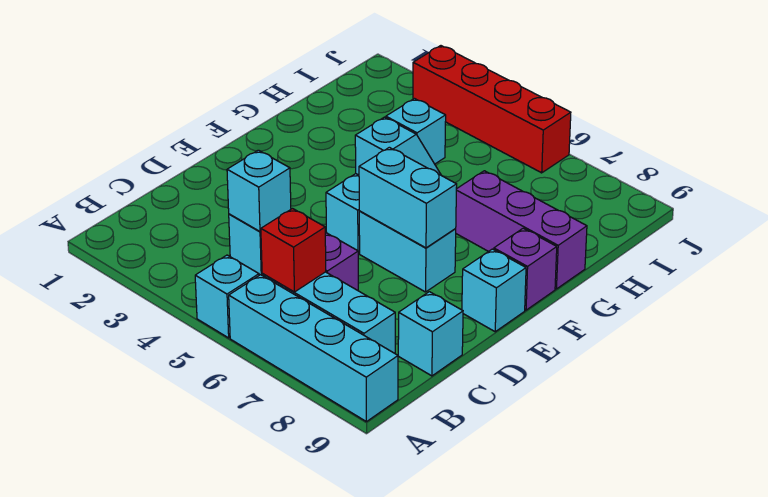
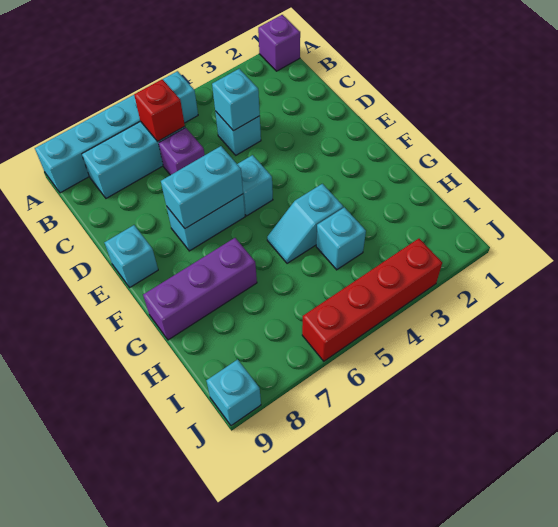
cyan brick C9 level 1 -> cyan brick J9 level 1
purple brick F9 level 1 -> purple brick A1 level 1

